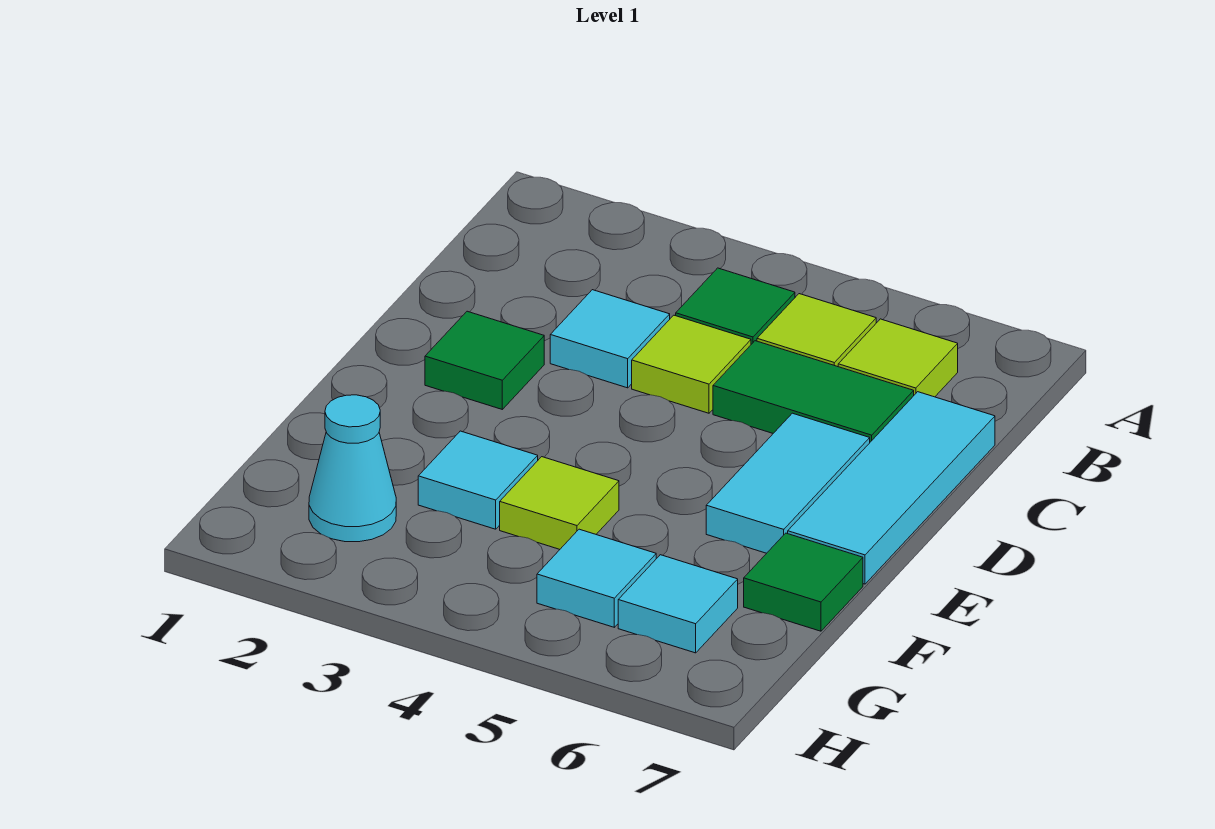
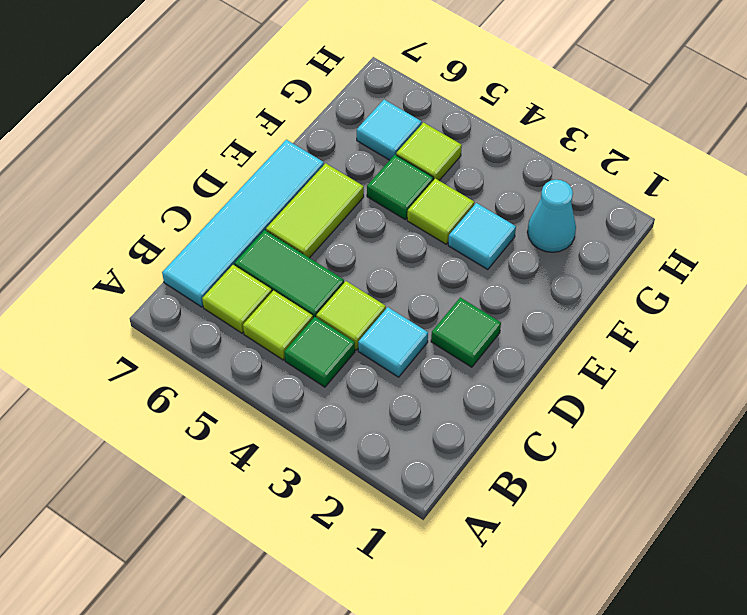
cyan tile C7:E7 level 1 -> cyan tile B7:E7 level 1
cyan tile D6:E6 level 1 -> lime tile D6:E6 level 1
green tile F7 level 1 -> green tile F5 level 1
cyan tile G5 level 1 -> lime tile G5 level 1

